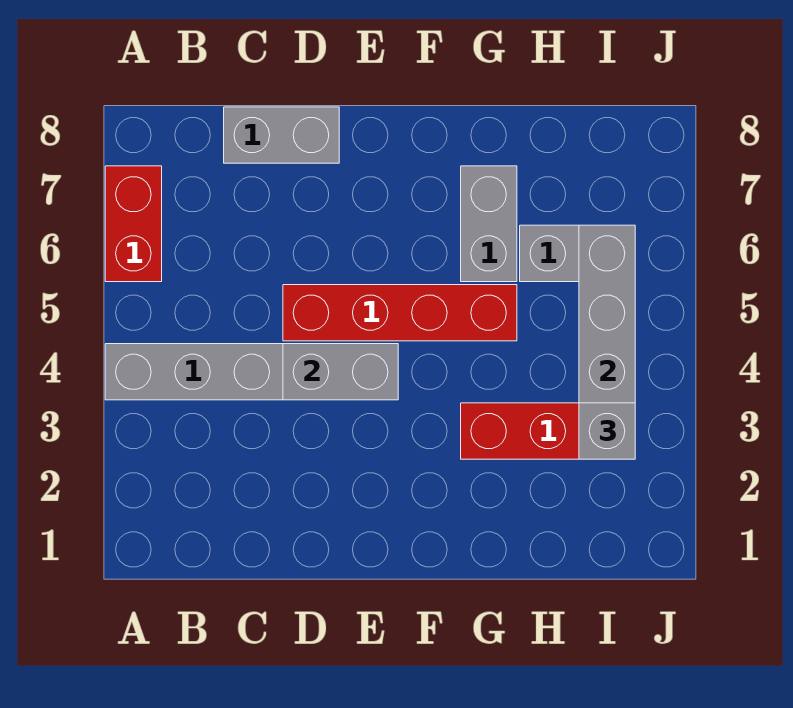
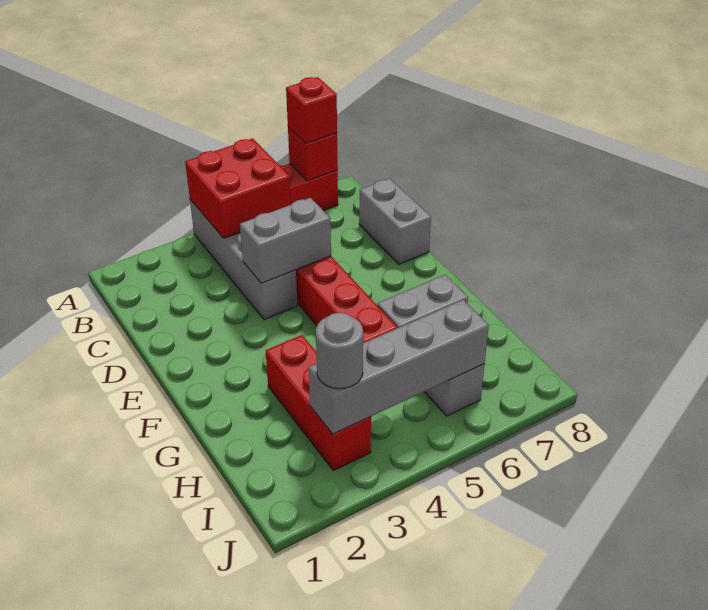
none -> red brick A4:B5 level 2
none -> red brick A7 level 2
none -> red brick A7 level 3
grey brick D4:E4 level 2 -> grey brick D4:D5 level 2
grey brick I3 level 3 -> grey round brick I3 level 3

